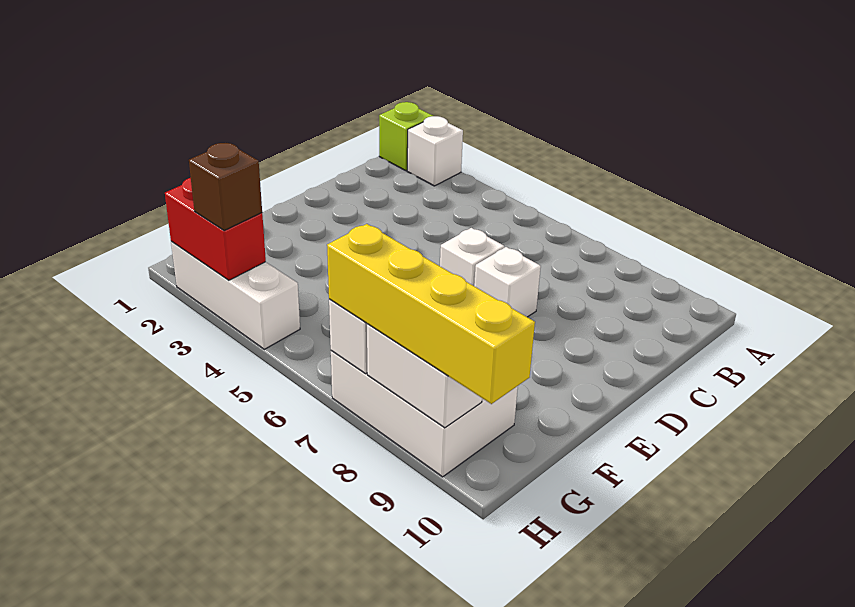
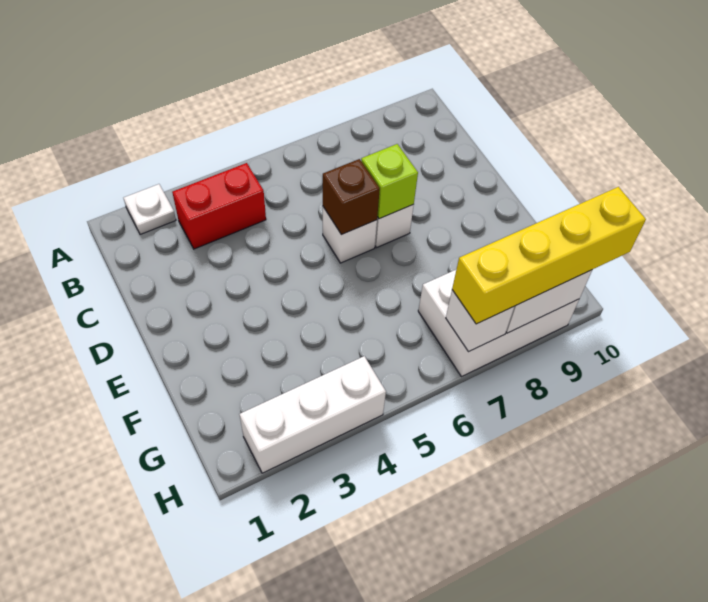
lime brick A1 level 1 -> lime brick D7 level 2
white brick A2 level 1 -> white plate A2 level 1
red brick H2:H3 level 2 -> red brick B3:B4 level 1
brown brick H3 level 3 -> brown brick D6 level 2

